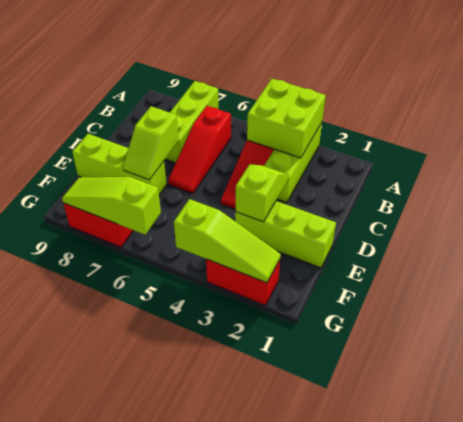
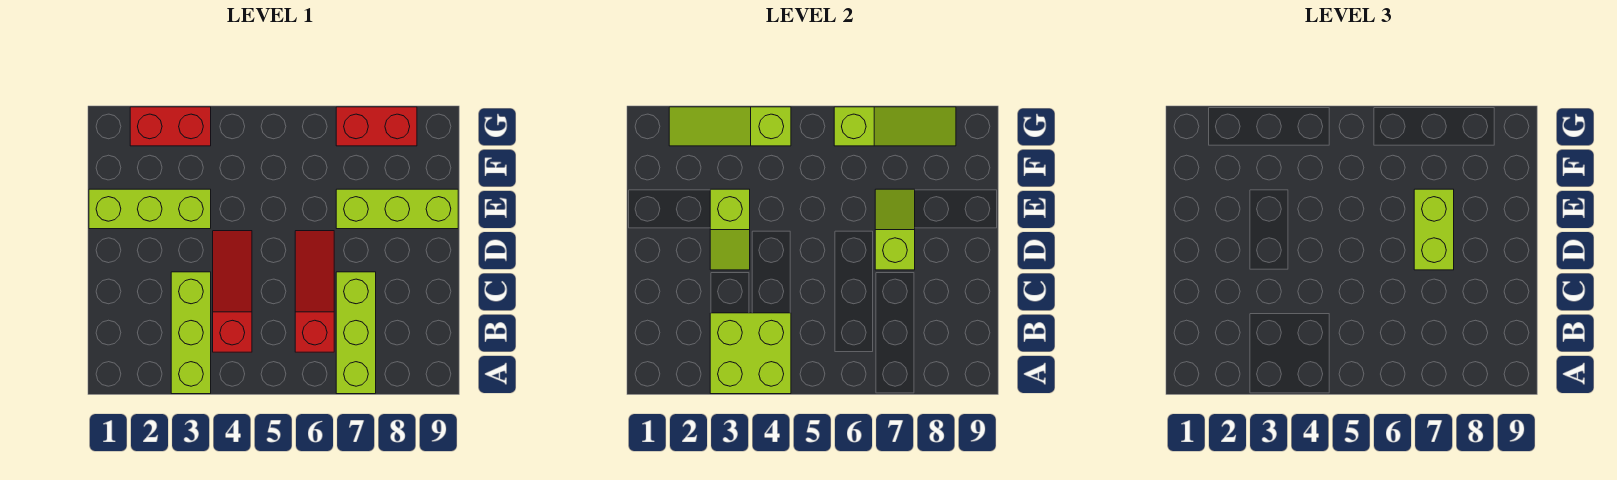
none -> lime brick D7:E7 level 3

